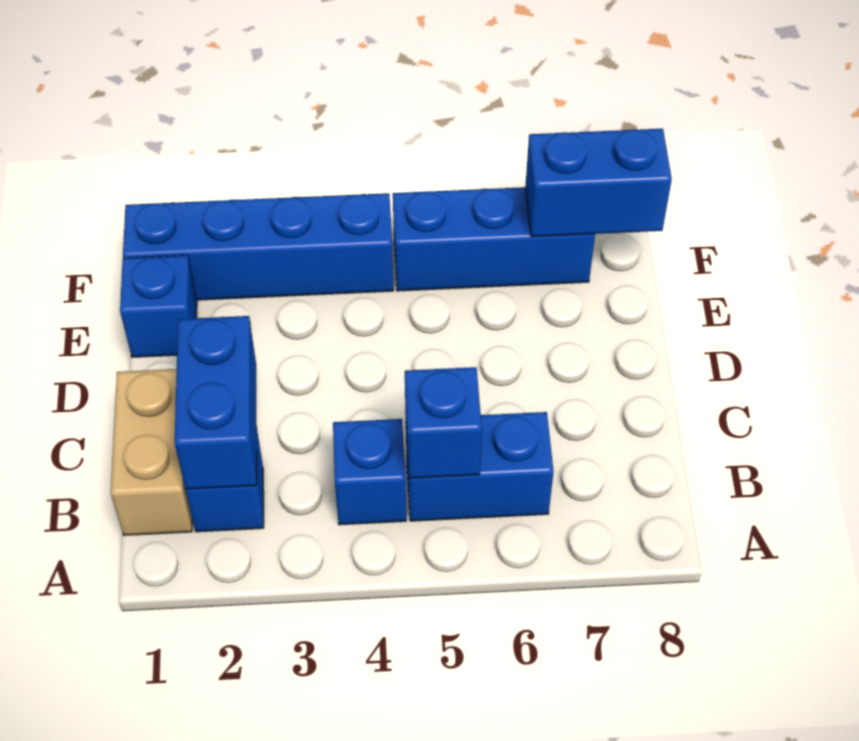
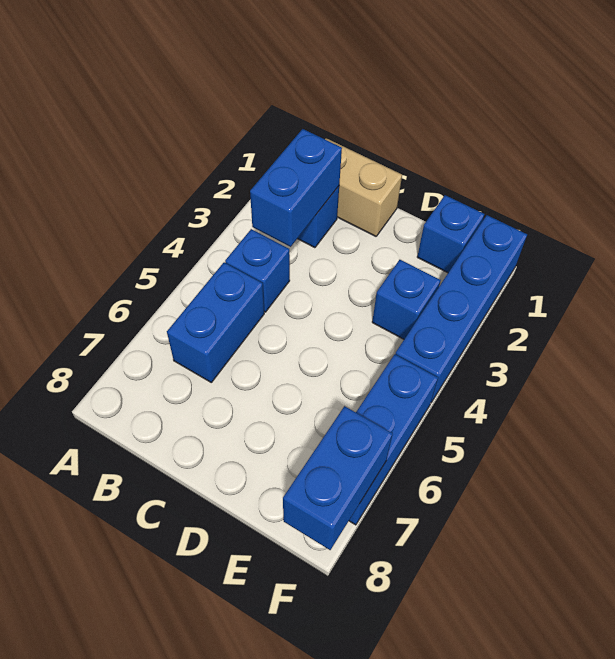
blue brick B2:C2 level 2 -> blue brick B2:B3 level 2
blue brick B5 level 2 -> blue brick E3 level 1

